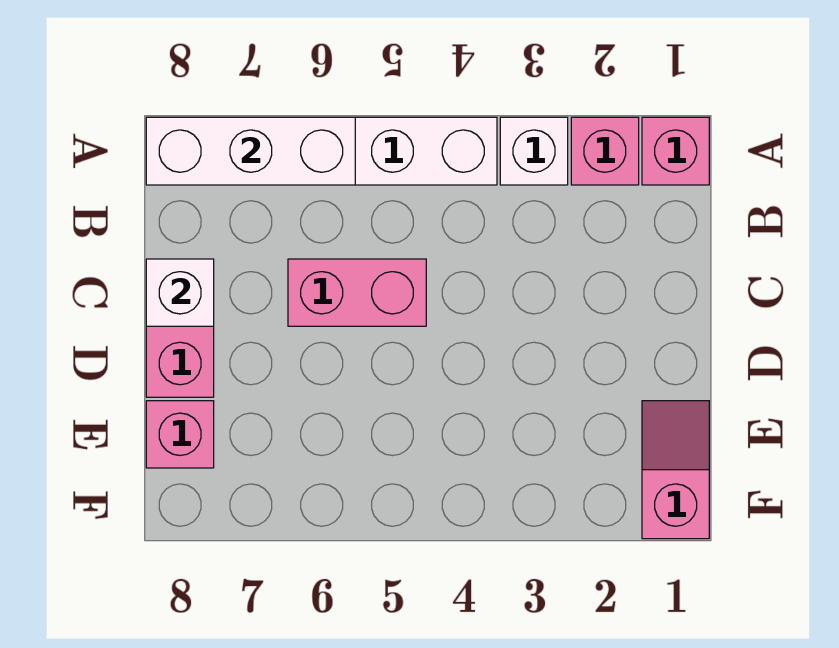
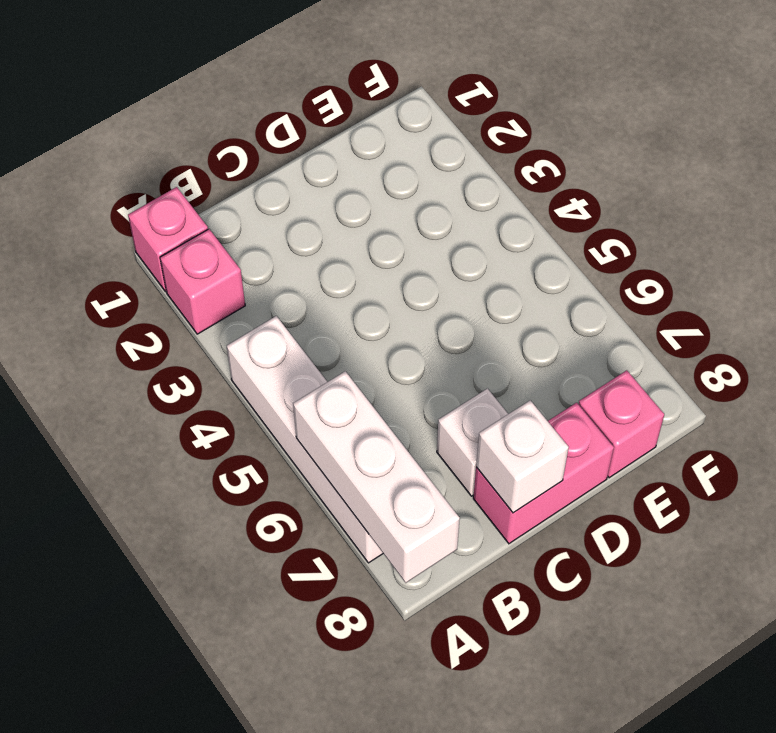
white brick A3 level 1 -> white brick C7 level 1
pink brick C5:C6 level 1 -> none
pink slope E1:F1 level 1 top F -> none

